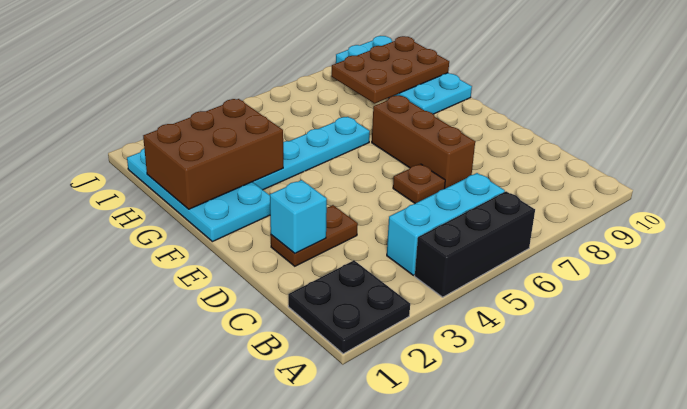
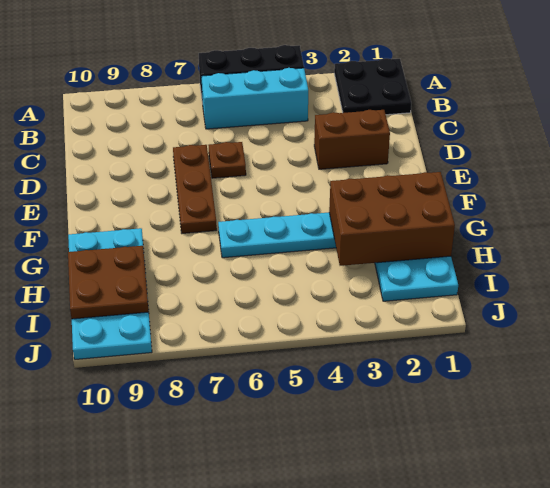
brown plate D2:D3 level 1 -> brown brick D2:D3 level 1
cyan brick D2 level 2 -> none
brown brick D7:F7 level 1 -> brown plate D7:F7 level 1
brown plate H8:I10 level 2 -> brown plate H9:I10 level 2

